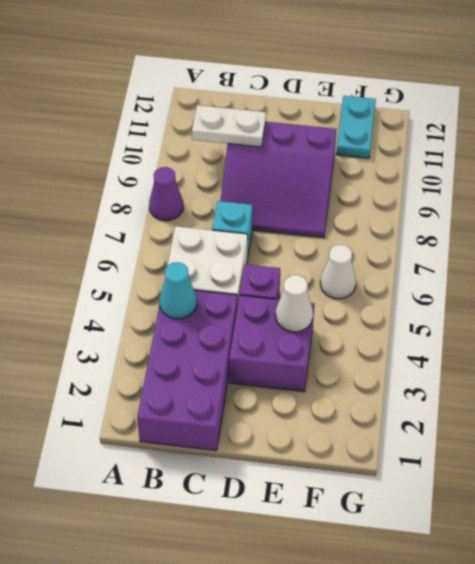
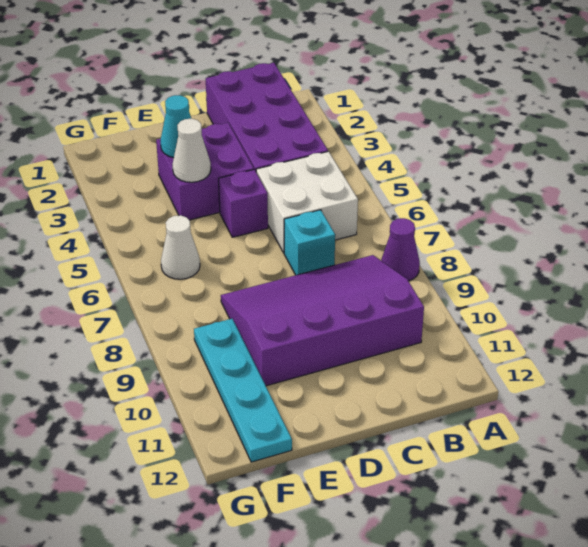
cyan cone B4 level 2 -> cyan cone E3 level 2
white plate B10:C10 level 2 -> none
purple slope C8:E10 level 1 top 10 -> purple slope B8:E10 level 1 top 10
cyan plate F11:F12 level 1 -> cyan plate F9:F12 level 1

